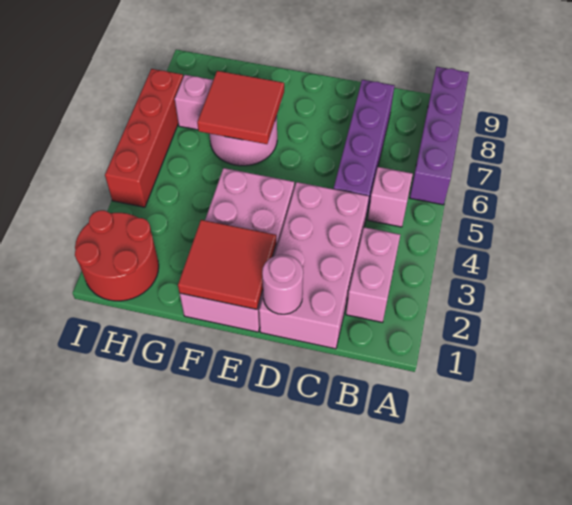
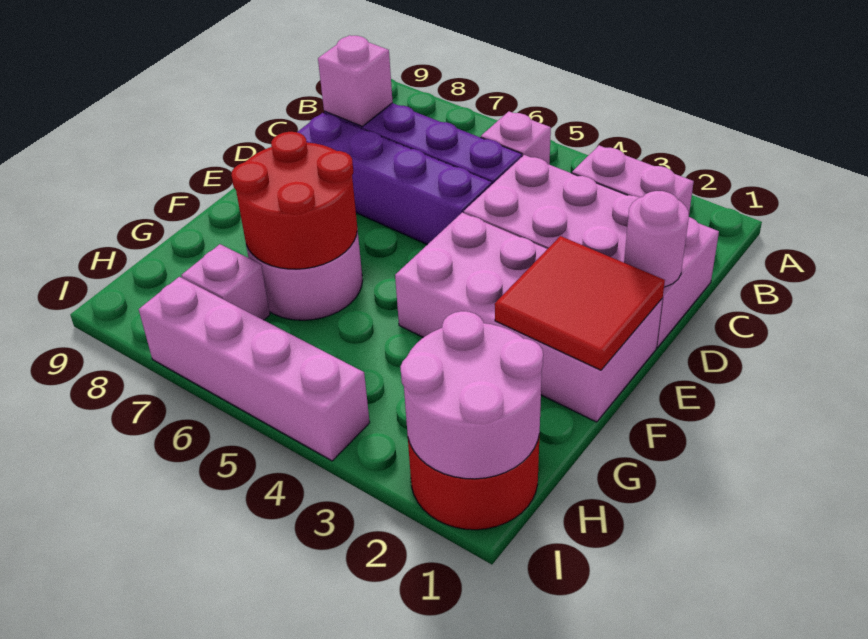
purple brick A6:A9 level 1 -> purple brick D5:D8 level 1
none -> pink brick C8 level 2
red tile F6:G7 level 2 -> red round brick F6:G7 level 2
none -> pink round brick H1:I2 level 2
red brick I4:I7 level 1 -> pink brick I4:I7 level 1

